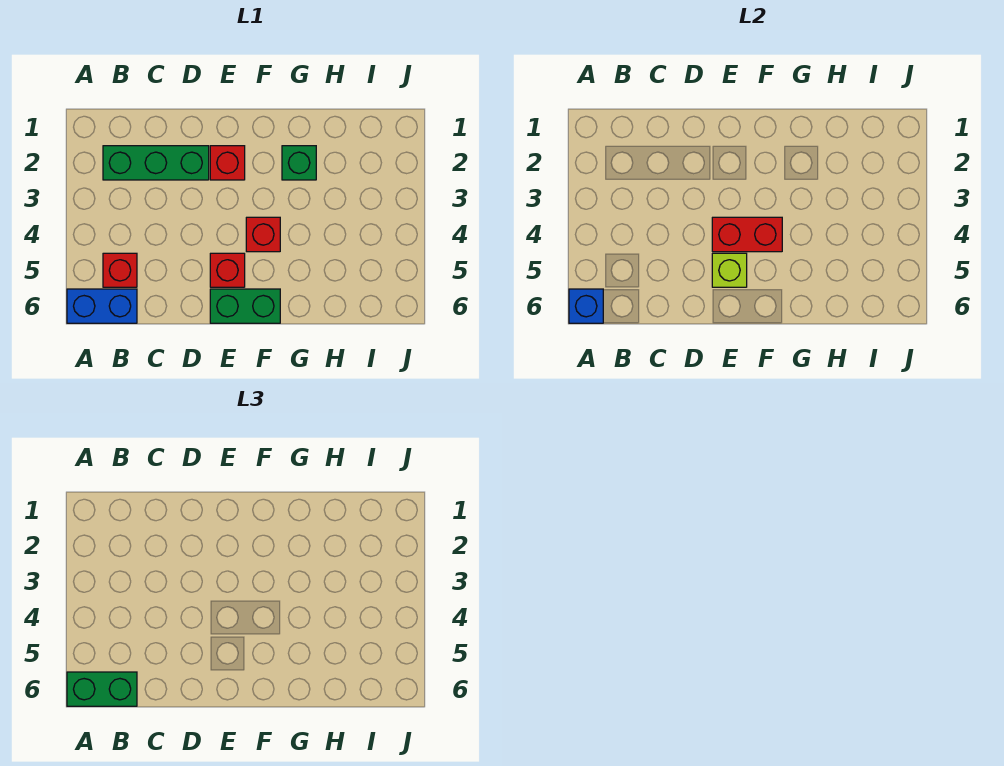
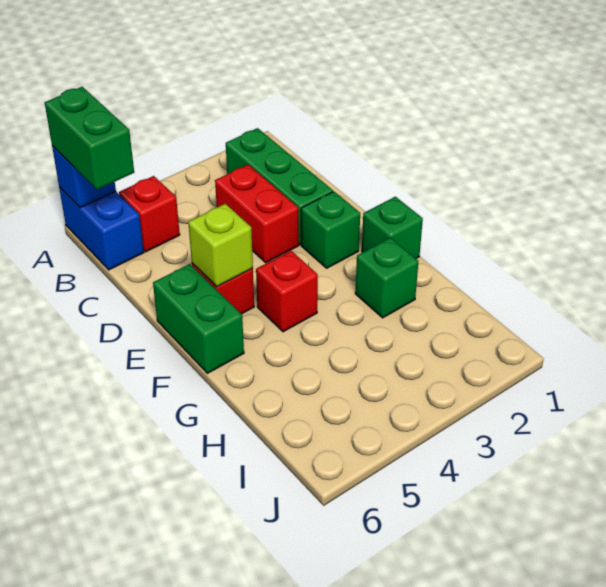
red brick E2 level 1 -> green brick E2 level 1
red brick E4:F4 level 2 -> red brick C3:D3 level 1
none -> green brick F1 level 1

